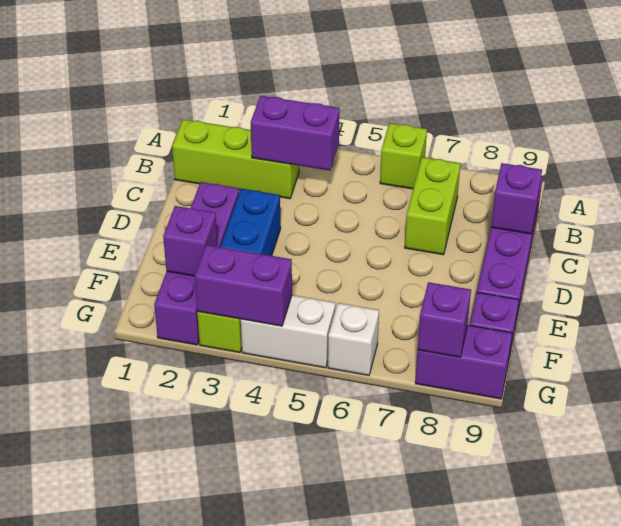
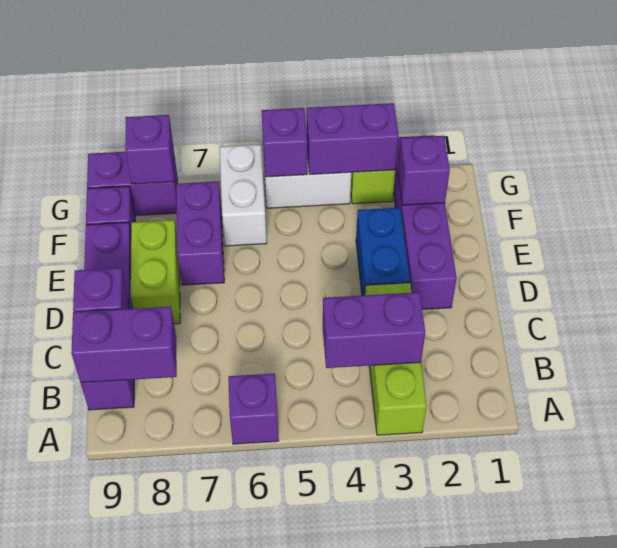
lime brick A6 level 1 -> purple brick A6 level 1
lime brick B1:B3 level 1 -> lime brick A3:C3 level 1
lime brick B7:C7 level 1 -> lime brick D8:E8 level 1
none -> purple brick B8:B9 level 2
none -> purple brick E7:F7 level 1
none -> purple brick G5 level 2
white brick G6 level 1 -> white brick F6:G6 level 1

